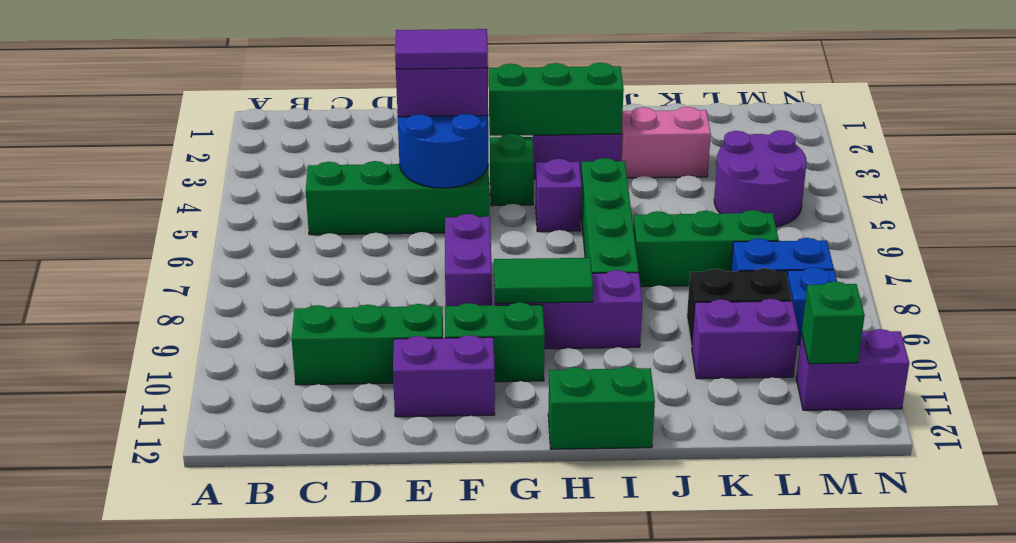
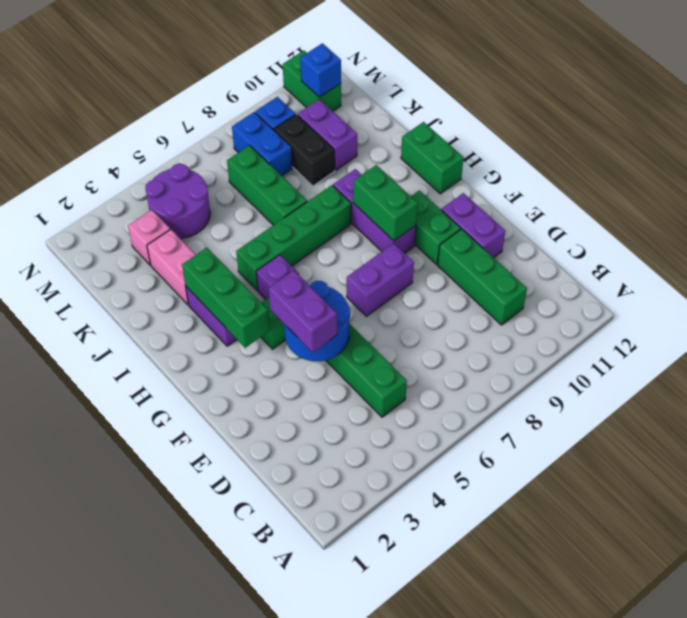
purple tile E4:F4 level 4 -> none
green tile G9:H9 level 2 -> green brick G9:H9 level 2
none -> pink brick L3 level 1
purple brick M11:N11 level 1 -> green brick M11:N11 level 1
green brick M11 level 2 -> blue brick M11 level 2

